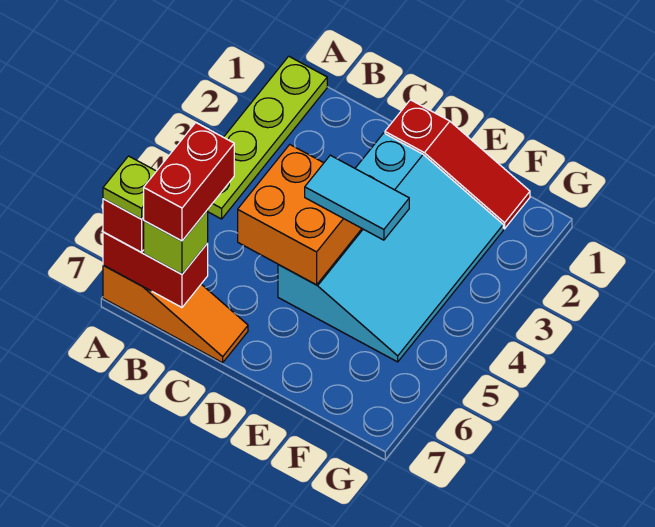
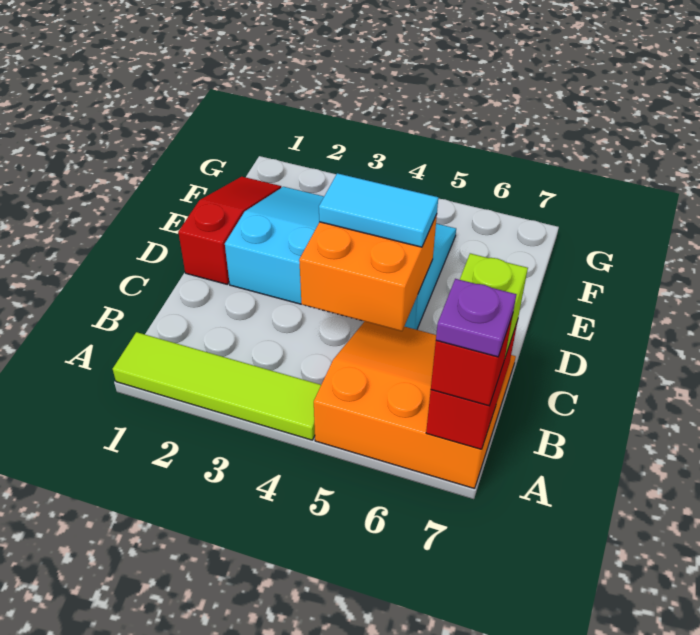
lime plate A1:A4 level 1 -> lime tile A1:A4 level 1
orange slope A7:C7 level 1 top A -> orange slope A5:C7 level 1 top A
lime plate A7 level 4 -> purple plate A7 level 4
red brick B6:B7 level 4 -> none
cyan tile D4:E4 level 3 -> cyan tile D4:D5 level 3

